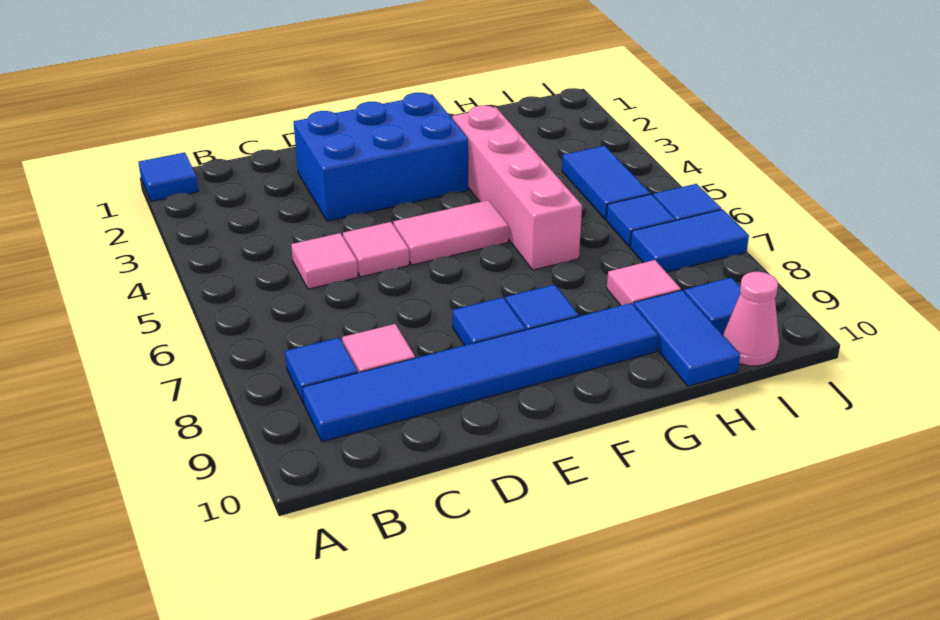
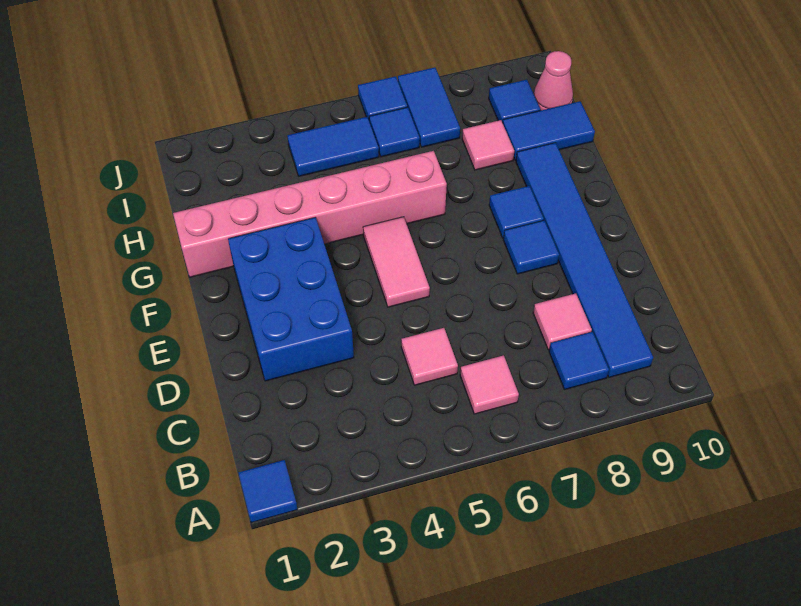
pink tile D5 level 1 -> pink tile B6 level 1
pink brick G3:G6 level 1 -> pink brick G1:G6 level 1

